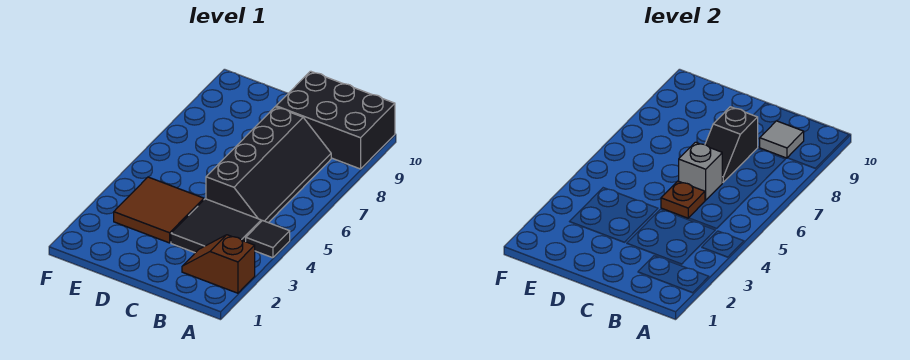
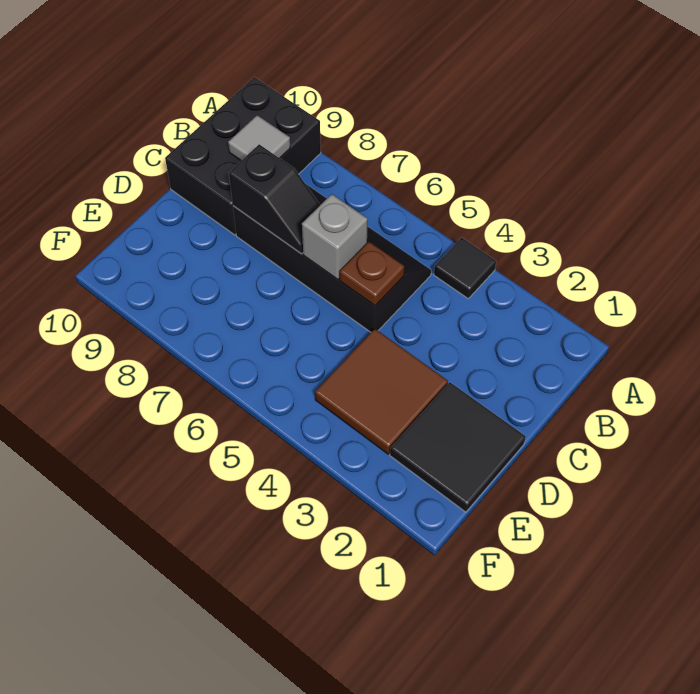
brown slope A2:B2 level 1 top A -> none
black tile B3:C4 level 1 -> black tile D1:E2 level 1

